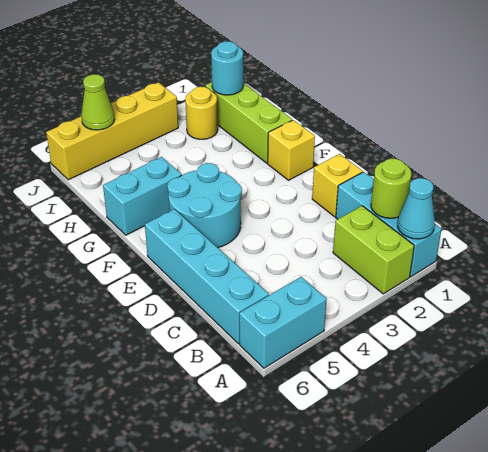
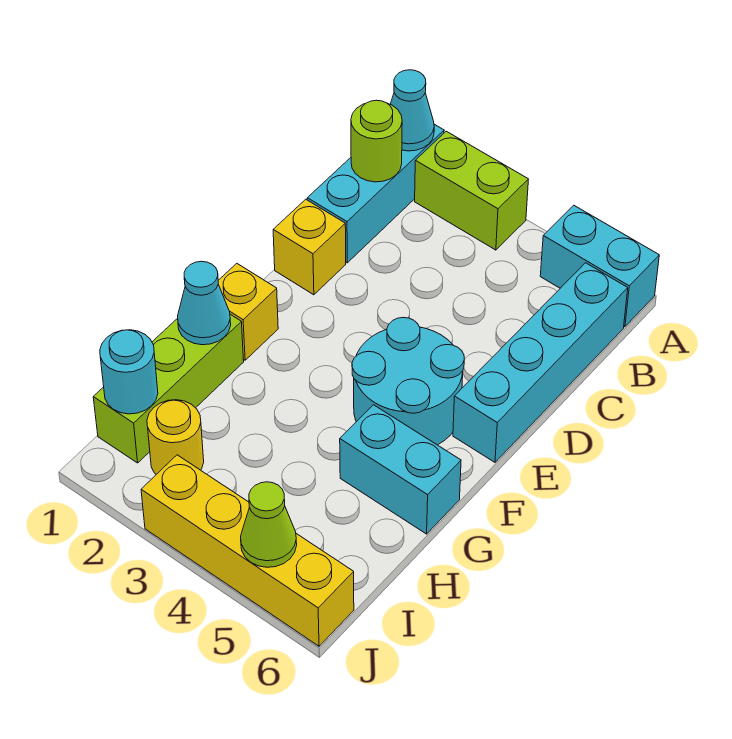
lime brick A2:B2 level 1 -> lime brick A2:A3 level 1
none -> cyan cone G1 level 2

